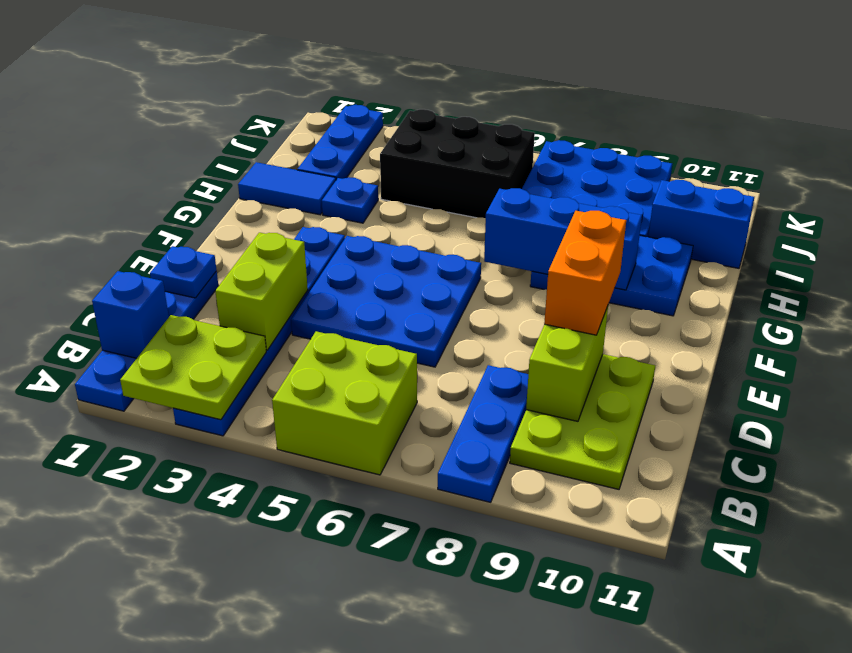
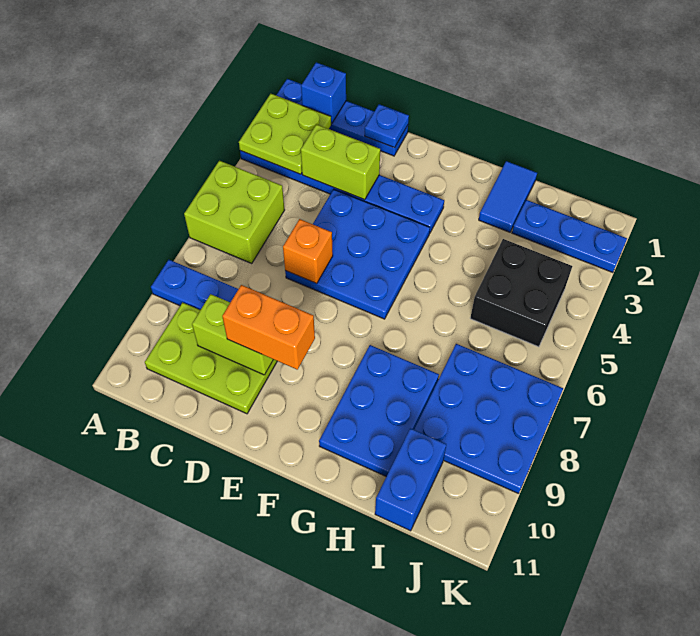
none -> orange brick D6 level 2
blue brick G7:G9 level 2 -> none
blue plate H3 level 1 -> none
black brick I4:J6 level 1 -> black brick I4:J5 level 1

